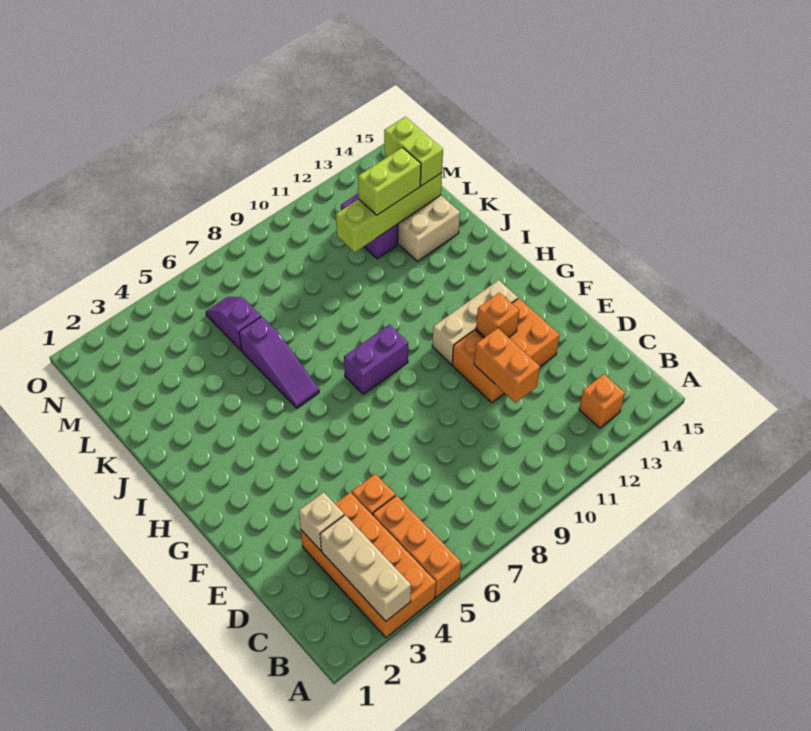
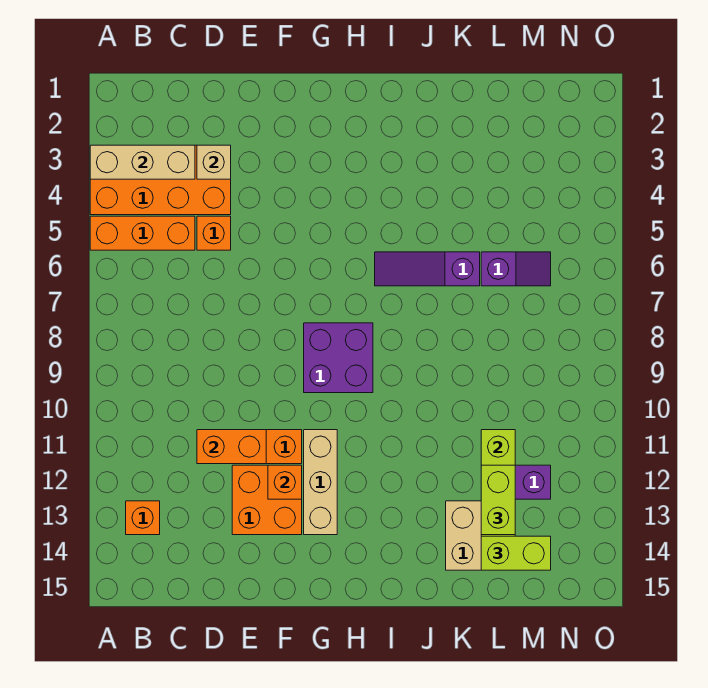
purple brick H8:H9 level 1 -> purple brick G8:H9 level 1

